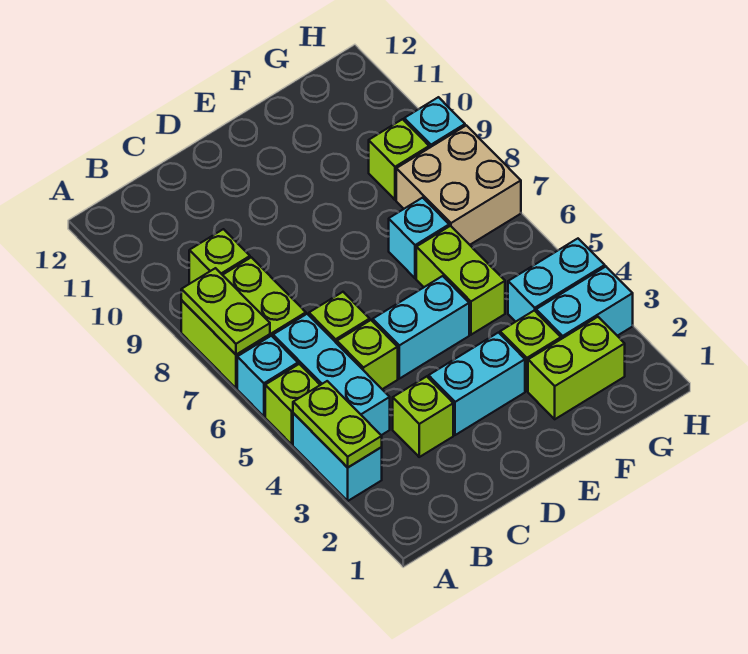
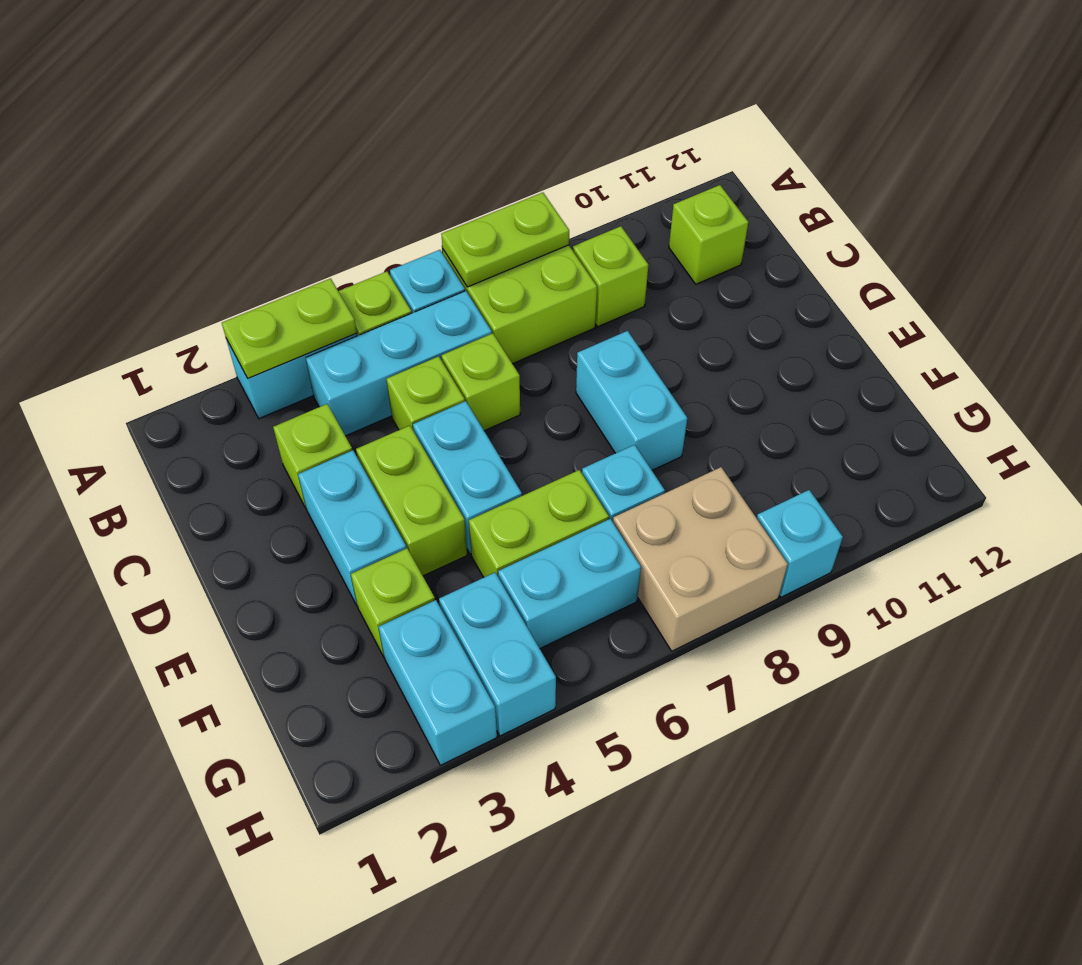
none -> cyan brick D8:E8 level 1
lime brick F2:G2 level 1 -> lime brick D4:E4 level 1
none -> cyan brick G5:G6 level 1
lime brick G9 level 1 -> lime brick B11 level 1

